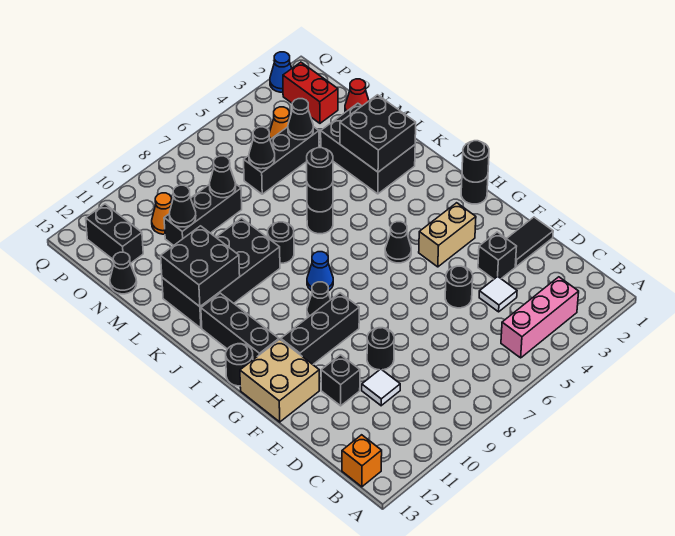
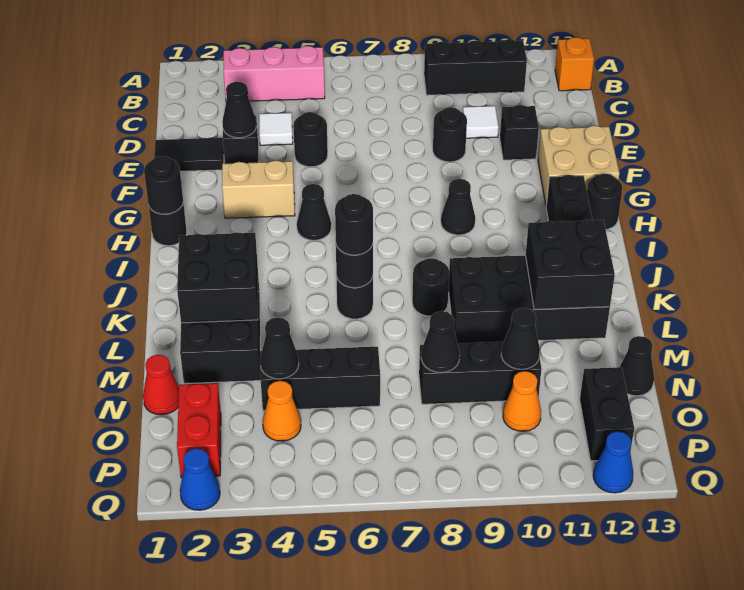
black brick G9:G11 level 1 -> black brick B9:B11 level 1
blue cone I8 level 1 -> blue cone Q12 level 1
black cone N6 level 2 -> black cone E3 level 2

